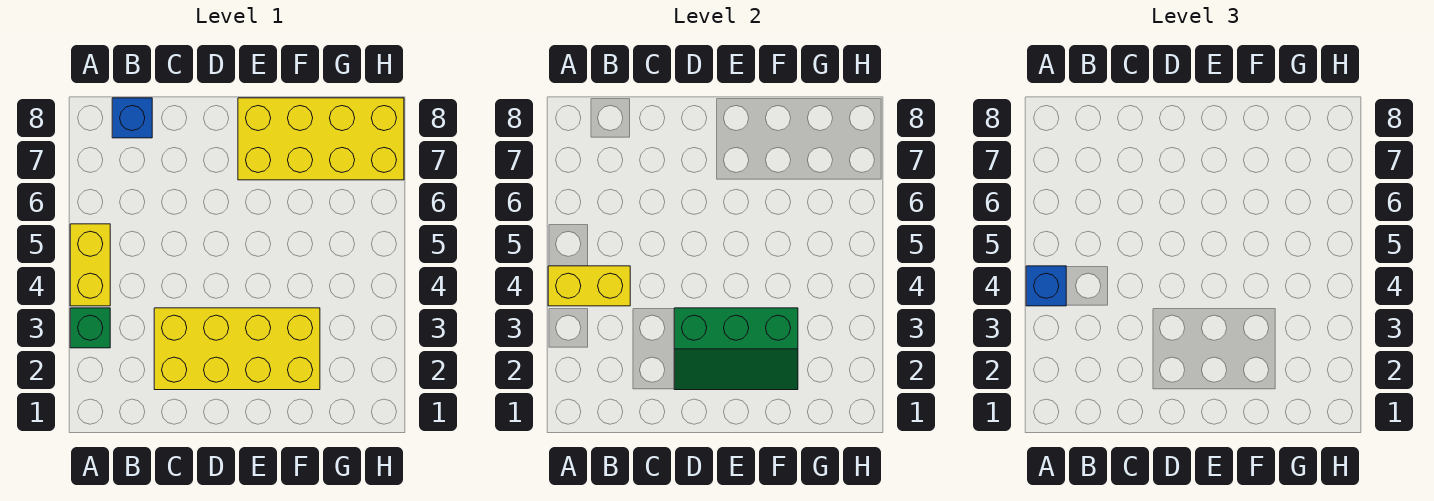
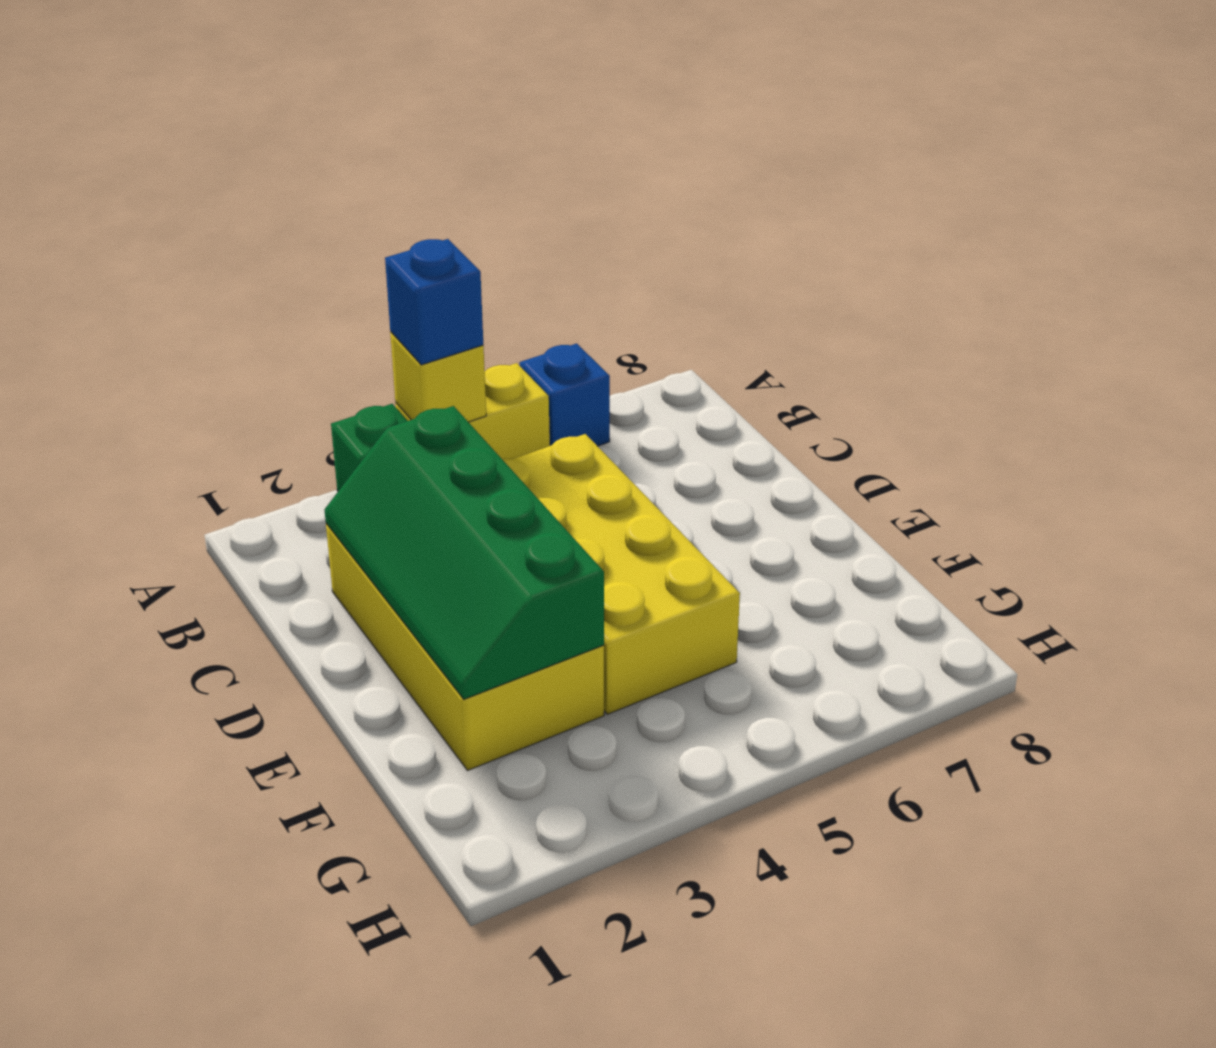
yellow brick A4:B4 level 2 -> yellow brick A4 level 2
blue brick B8 level 1 -> blue brick A6 level 1
green slope D2:F3 level 2 top 3 -> green slope C2:F3 level 2 top 3
yellow brick E7:H8 level 1 -> yellow brick C4:F5 level 1

